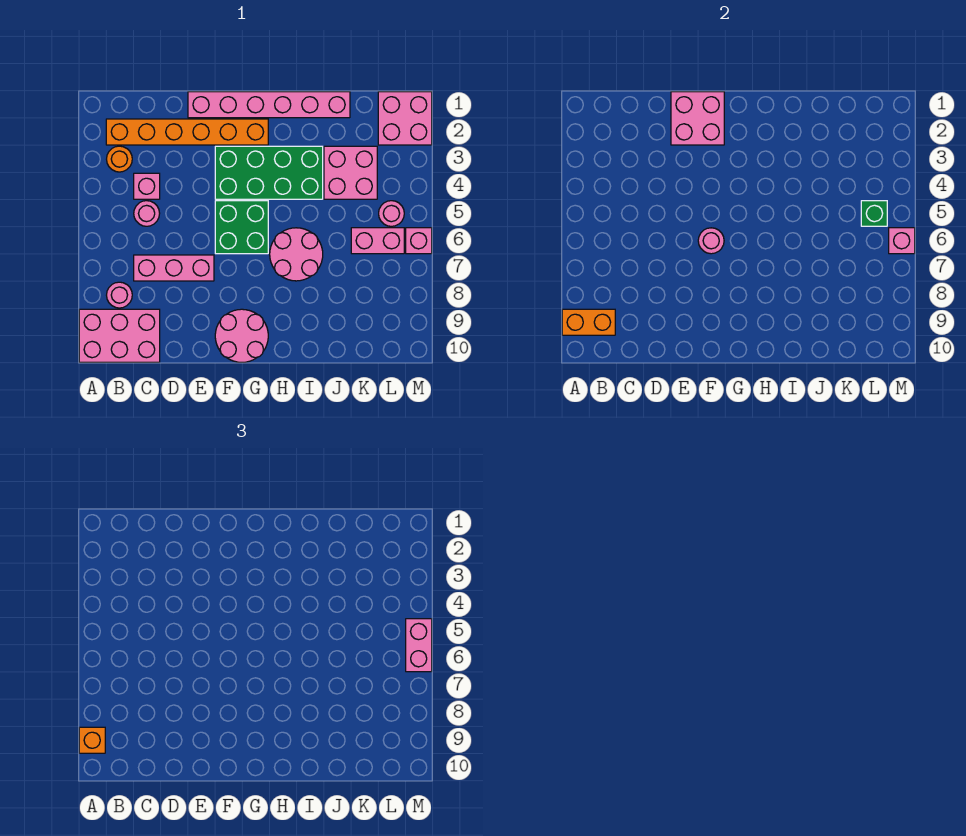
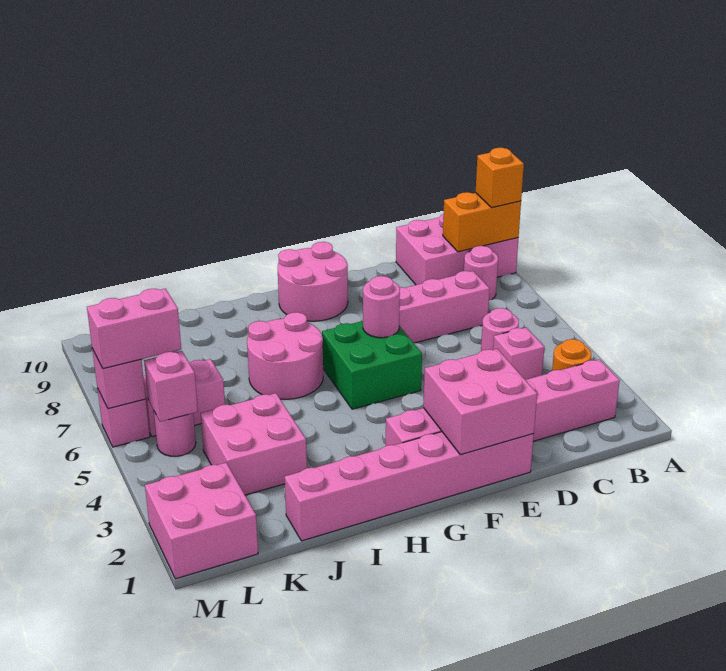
orange brick B2:G2 level 1 -> pink brick B2:G2 level 1
green brick F3:I4 level 1 -> none
green brick L5 level 2 -> pink brick L5 level 2
pink brick M5:M6 level 3 -> pink brick L6:M6 level 3

